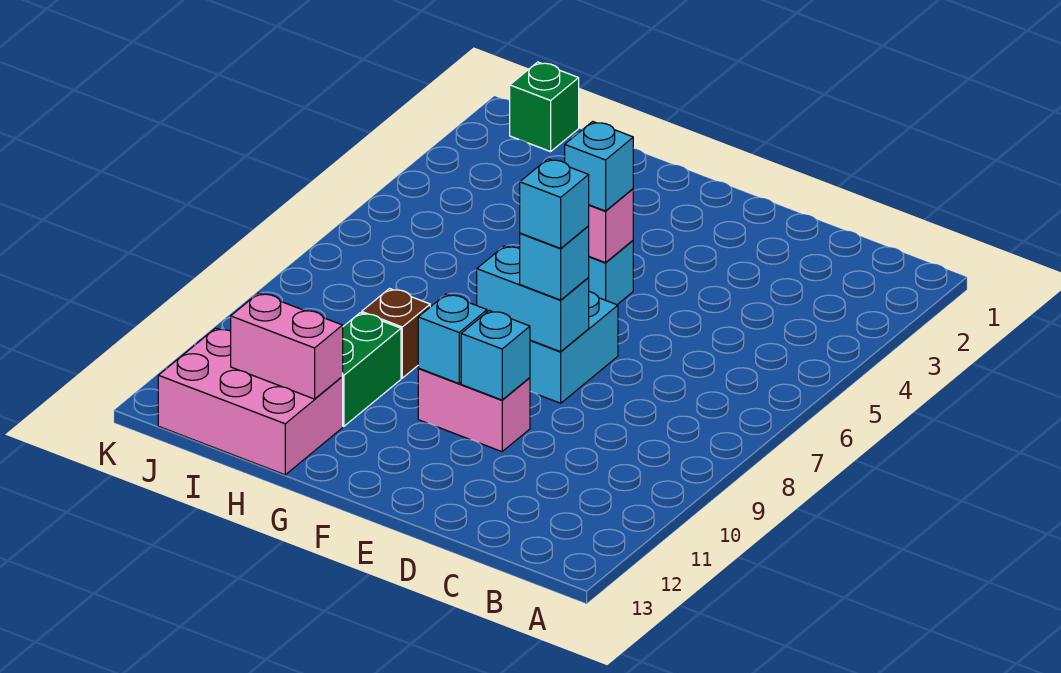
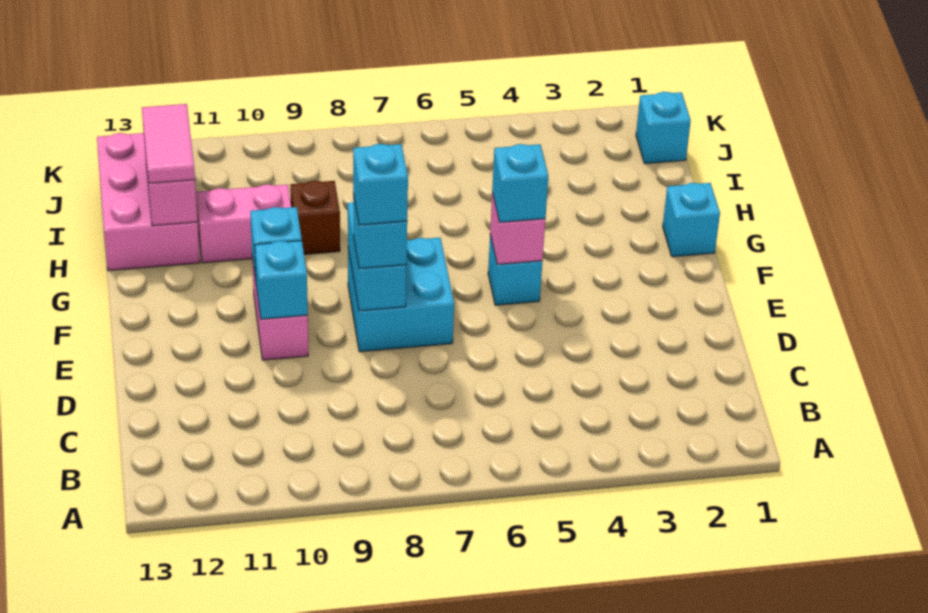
none -> cyan brick G1 level 1
green brick H10:H11 level 1 -> pink brick H10:H11 level 1
none -> pink tile H12:I12 level 3
green brick J1 level 1 -> cyan brick J1 level 1

